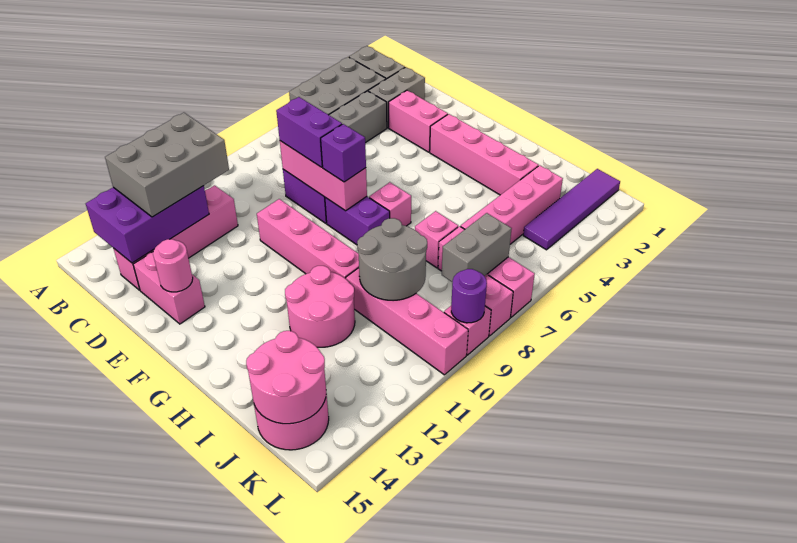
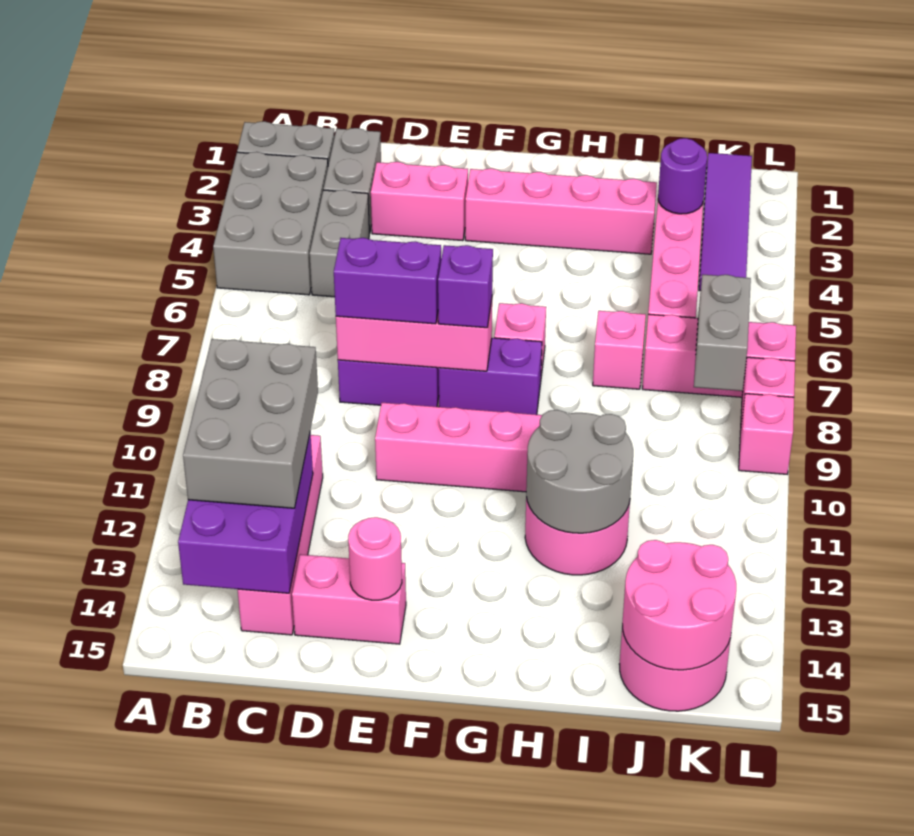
grey round brick I9:J10 level 2 -> grey round brick H11:I12 level 2
pink brick I10:L10 level 1 -> none
purple round brick L9 level 2 -> purple round brick J3 level 2

